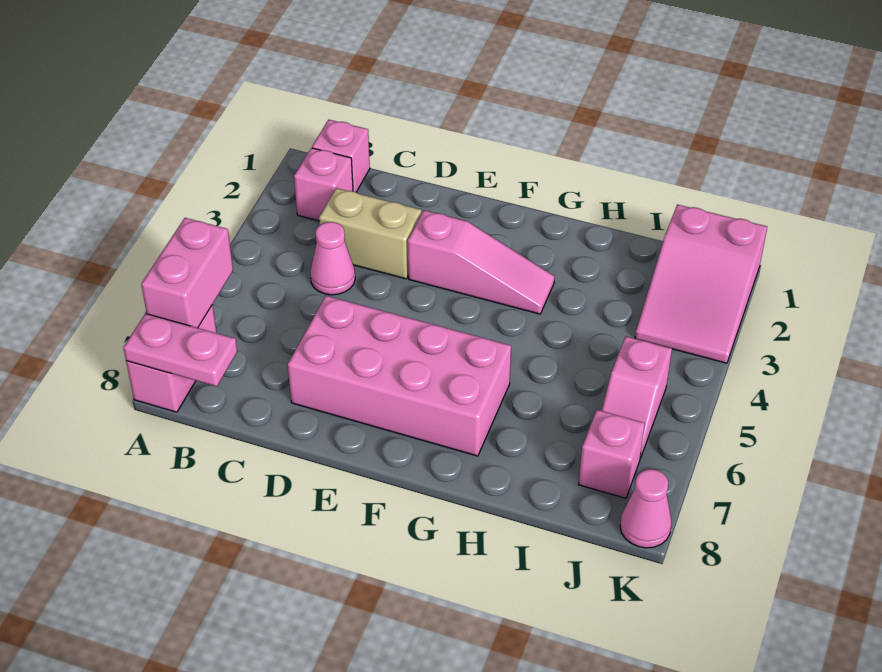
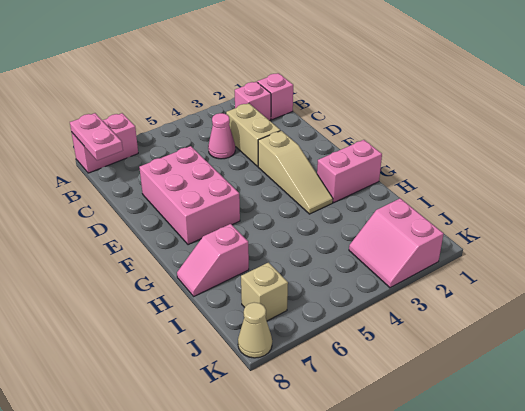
pink brick A6:A7 level 2 -> pink brick G1:G2 level 1
pink brick D6:G7 level 1 -> pink brick D6:F7 level 1
pink slope E3:G3 level 1 top E -> tan slope E3:G3 level 1 top E
pink slope J1:K3 level 1 top 1 -> pink slope J2:K3 level 1 top 2
pink slope J5:J6 level 1 top 5 -> pink slope H7:H8 level 1 top 7
pink brick J7 level 1 -> tan brick J7 level 1
pink cone K8 level 1 -> tan cone K8 level 1

